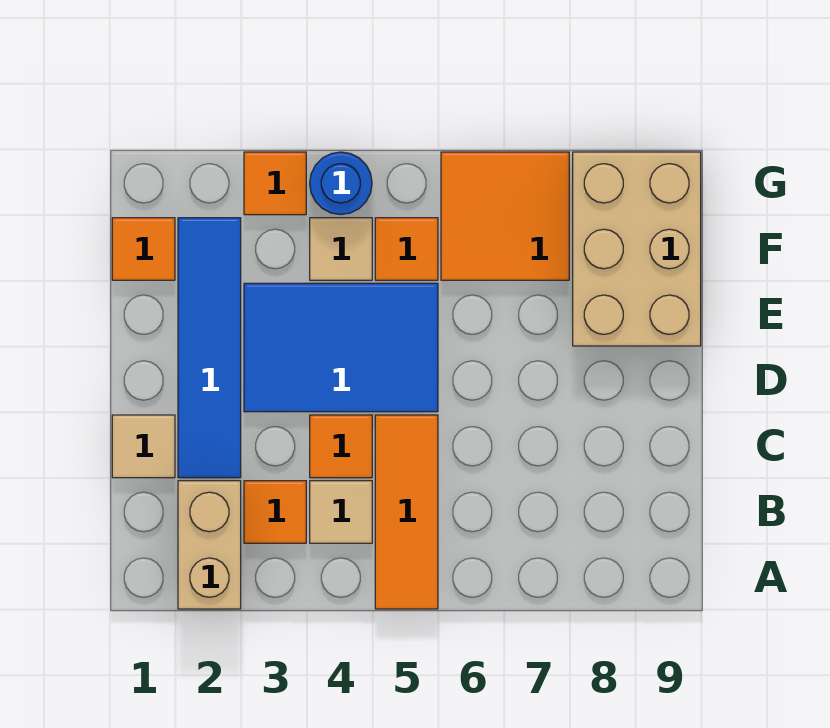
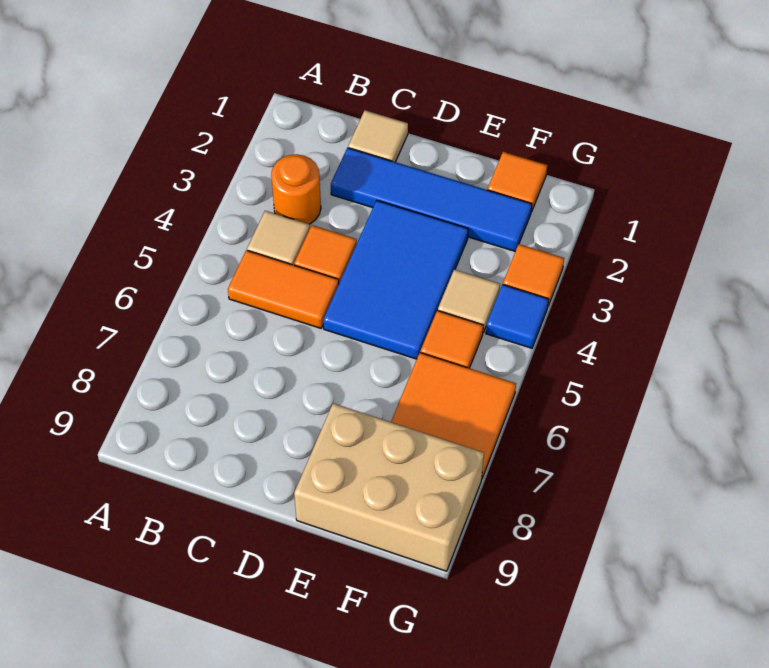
tan brick A2:B2 level 1 -> none
orange tile A5:C5 level 1 -> orange tile B5:C5 level 1
orange tile B3 level 1 -> orange round brick B3 level 1
blue round brick G4 level 1 -> blue tile G4 level 1

